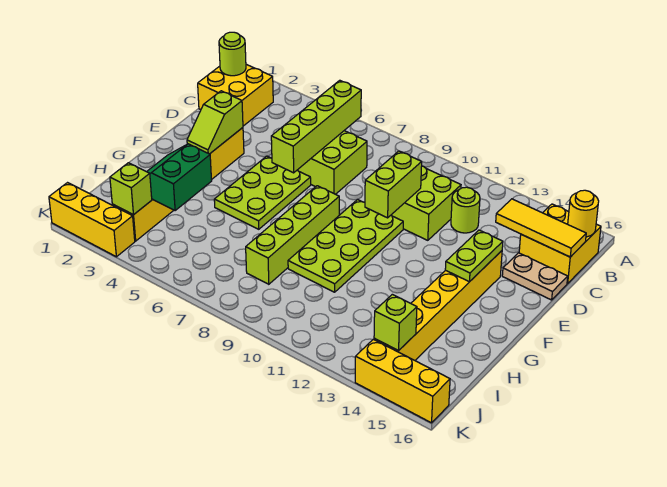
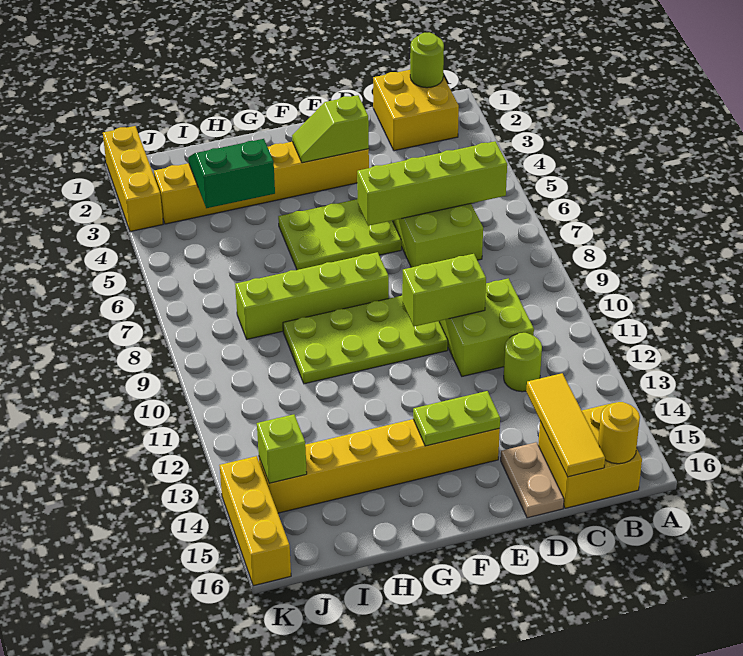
lime brick J3 level 2 -> none

